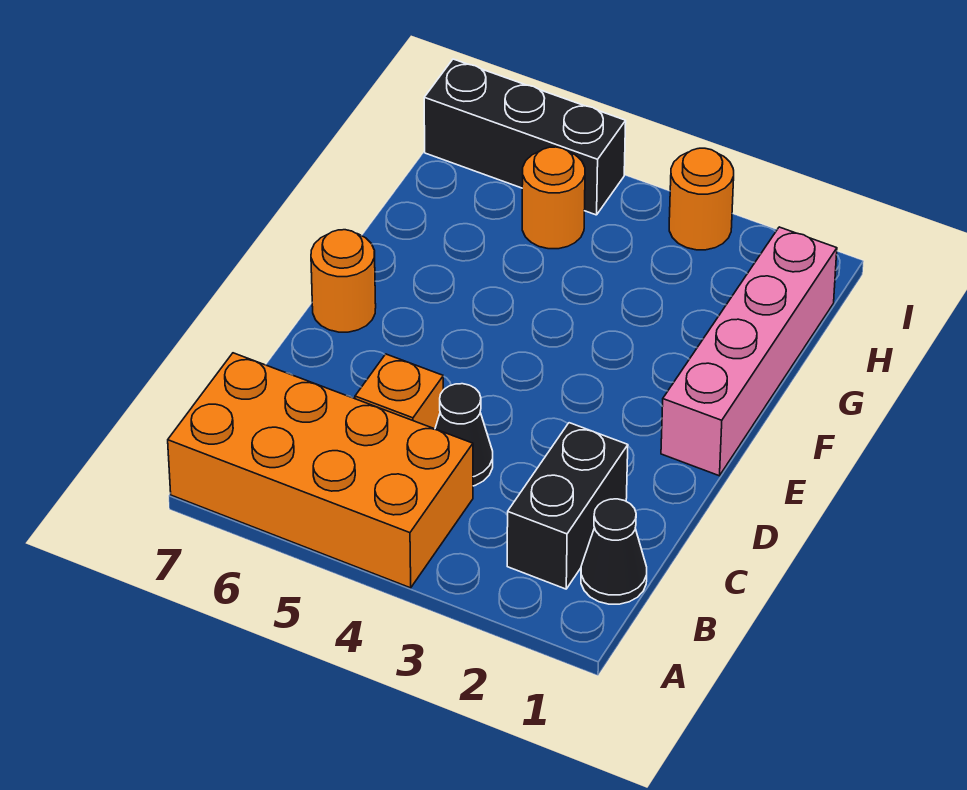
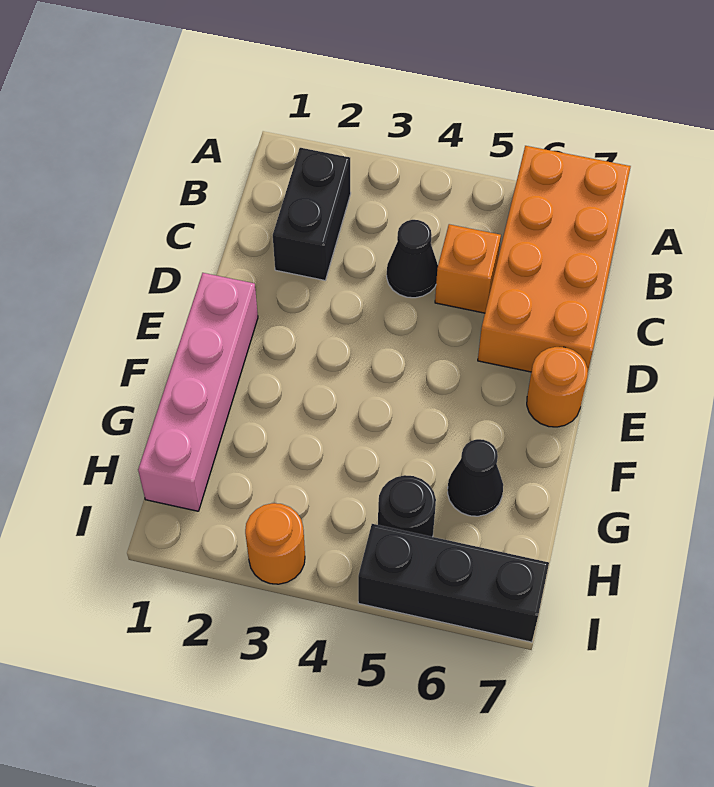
orange brick A4:B7 level 1 -> orange brick A6:D7 level 1
black cone B1 level 1 -> black cone G6 level 1
orange round brick H5 level 1 -> black round brick H5 level 1

